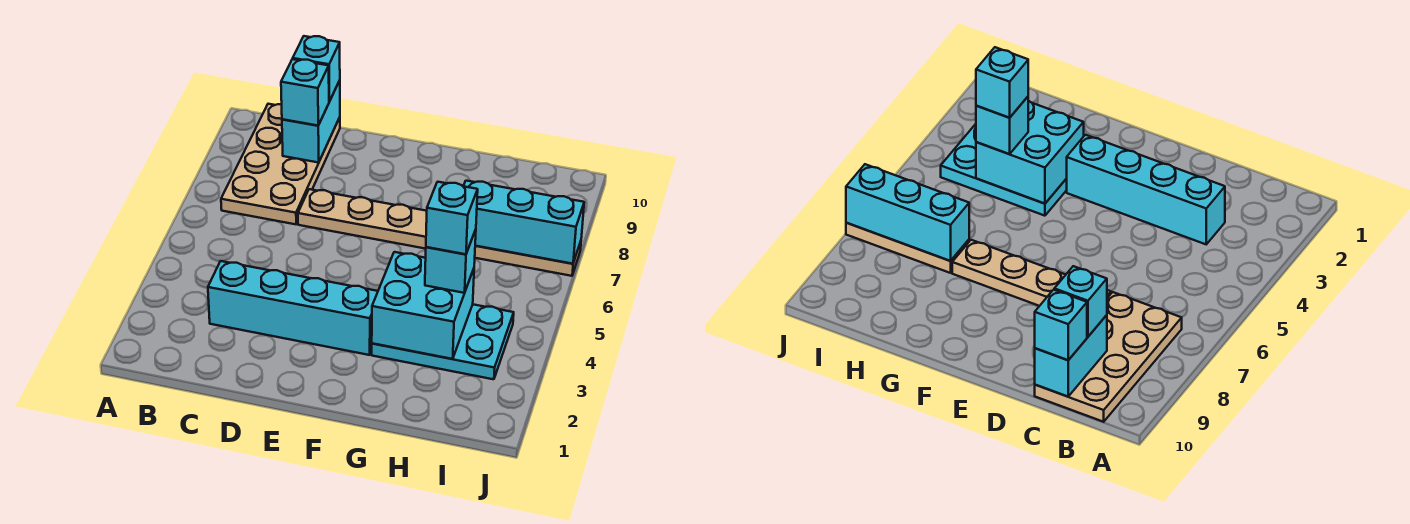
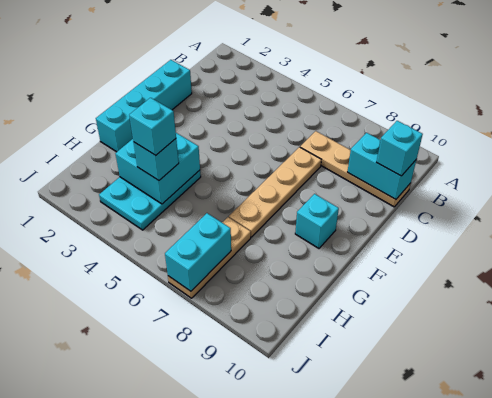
tan plate B7:C10 level 1 -> tan plate C7:C10 level 1
cyan brick C3:F3 level 1 -> cyan brick D1:G1 level 1
cyan brick C9 level 3 -> cyan brick F9 level 1
cyan brick H7:J7 level 2 -> cyan brick I7:J7 level 2

